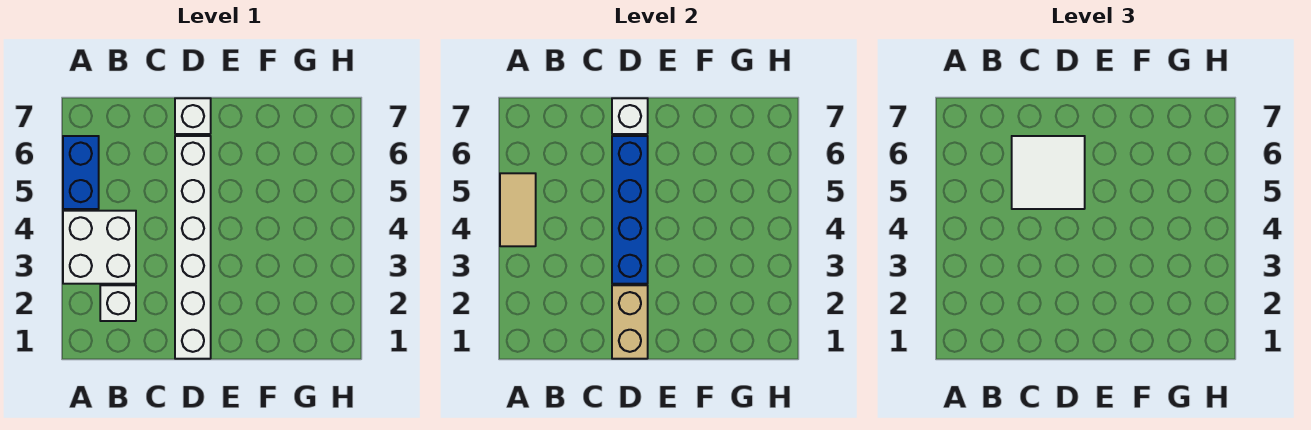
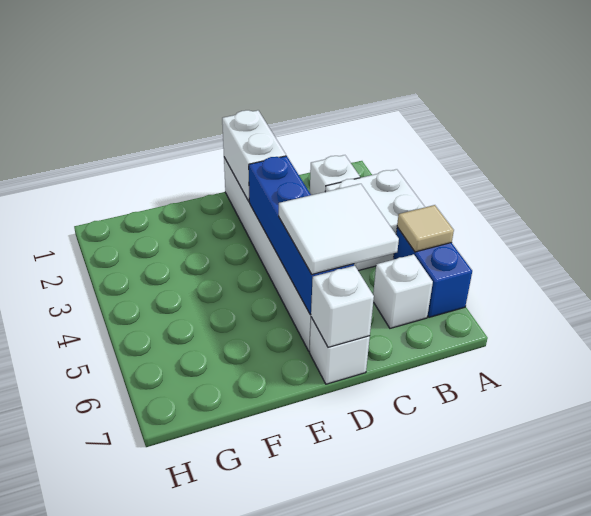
tan tile A4:A5 level 2 -> tan tile A5 level 2
none -> white brick B6 level 1
tan brick D1:D2 level 2 -> white brick D1:D2 level 2

